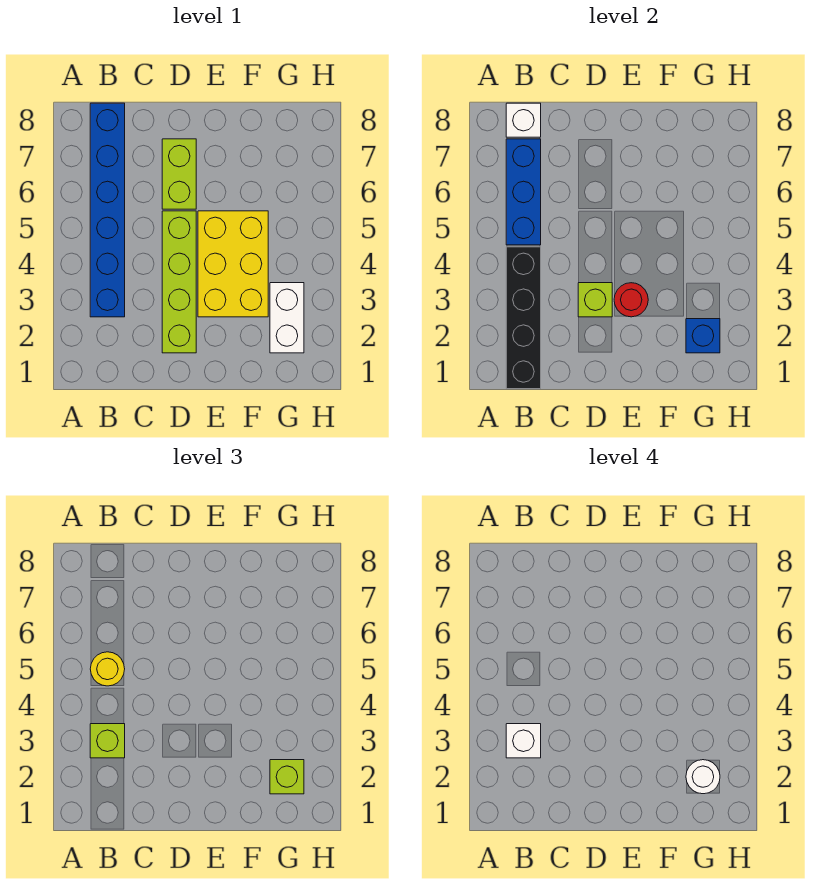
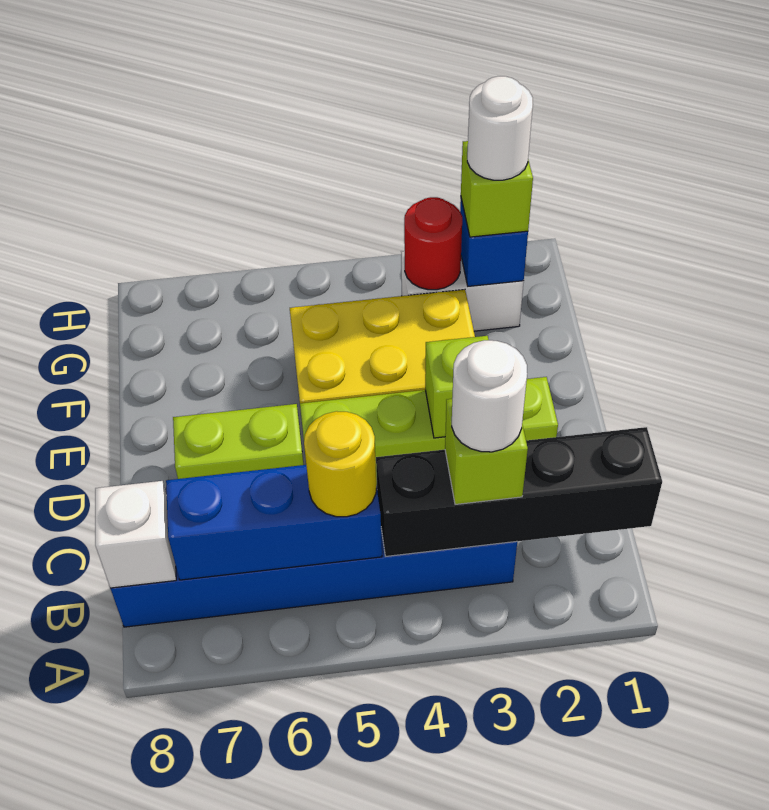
white brick B3 level 4 -> white round brick B3 level 4
red round brick E3 level 2 -> red round brick G3 level 2

